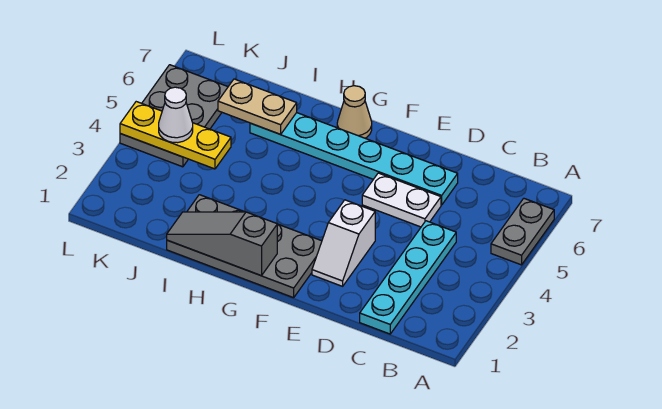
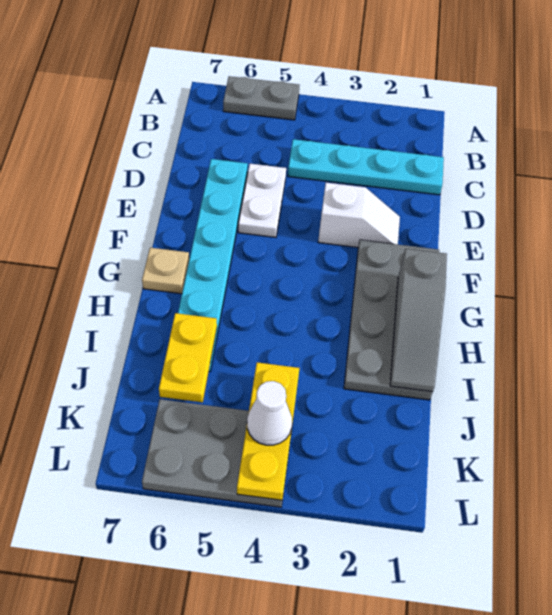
tan cone G7 level 1 -> tan plate G7 level 1
tan plate I6:J6 level 2 -> yellow plate I6:J6 level 2

